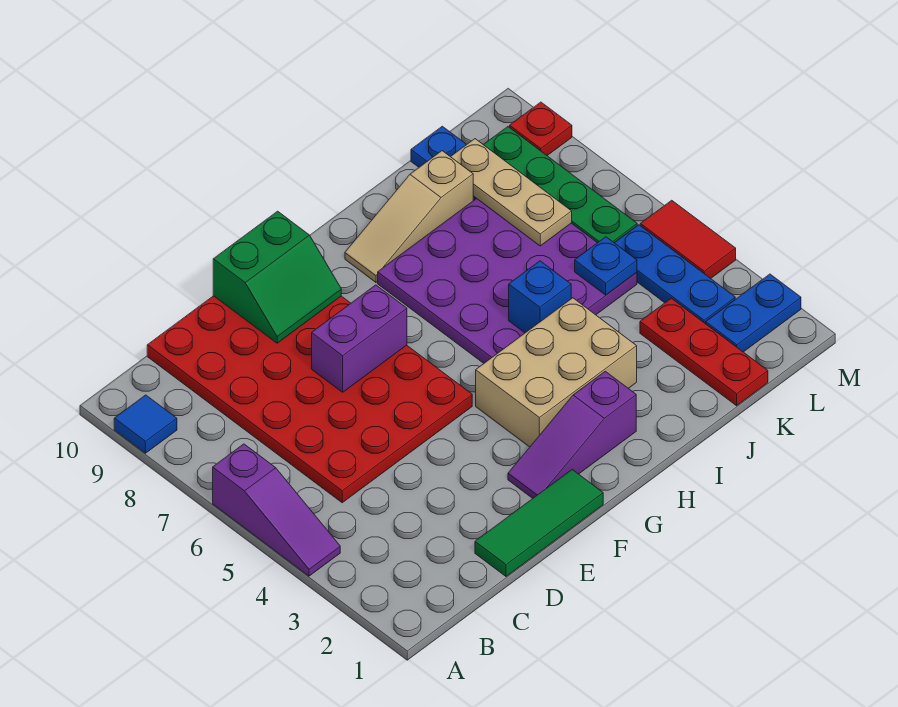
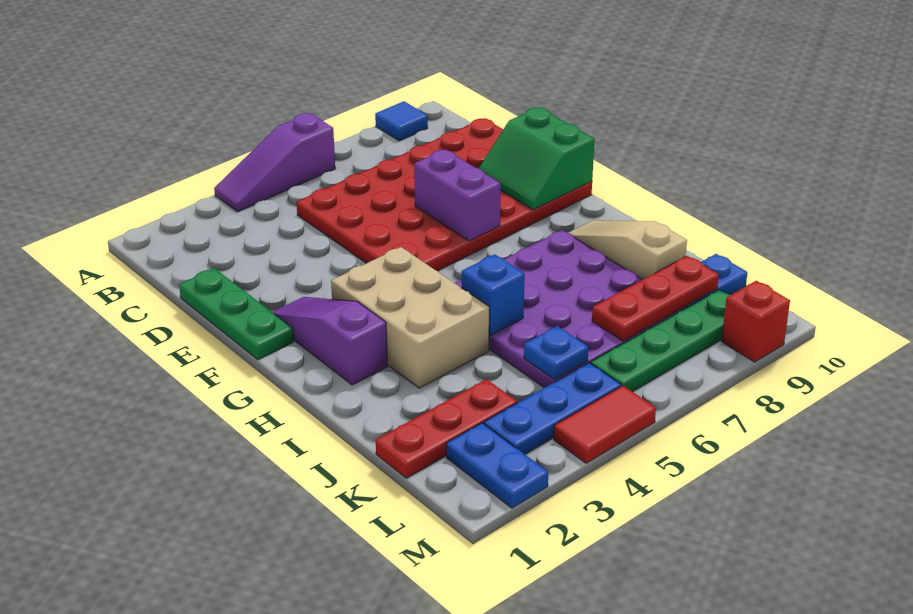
green tile D1:F1 level 1 -> green plate D1:F1 level 1
tan plate K7:K9 level 2 -> red plate K7:K9 level 2
red plate M9 level 1 -> red brick M9 level 1

